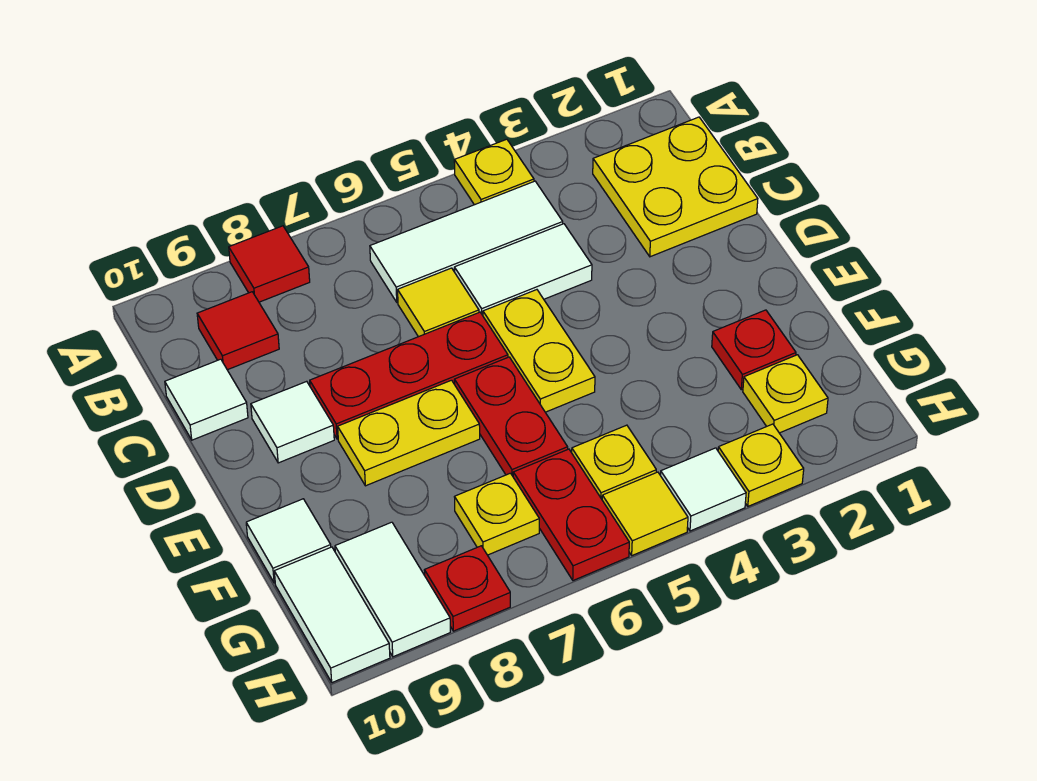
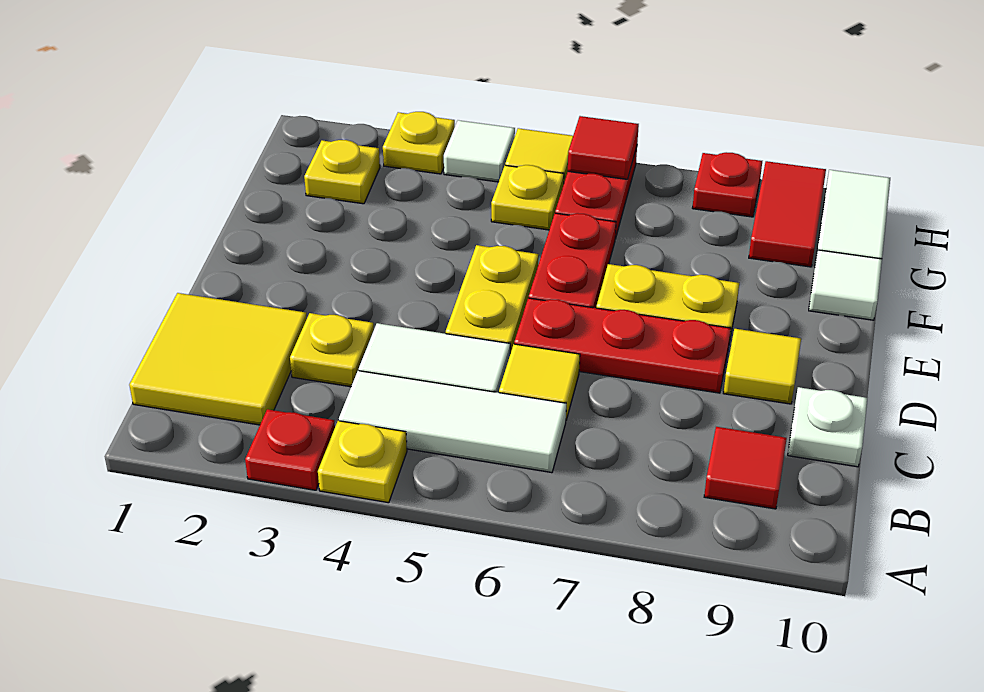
red tile A8 level 1 -> red tile H6 level 2
yellow plate B1:C2 level 1 -> yellow tile B1:C2 level 1
white tile C10 level 1 -> white plate C10 level 1
white tile D9 level 1 -> yellow tile D9 level 1
red plate F2 level 1 -> red plate A3 level 1
yellow plate G7 level 1 -> yellow plate C3 level 1
white tile G9:H9 level 1 -> red tile G9:H9 level 1

